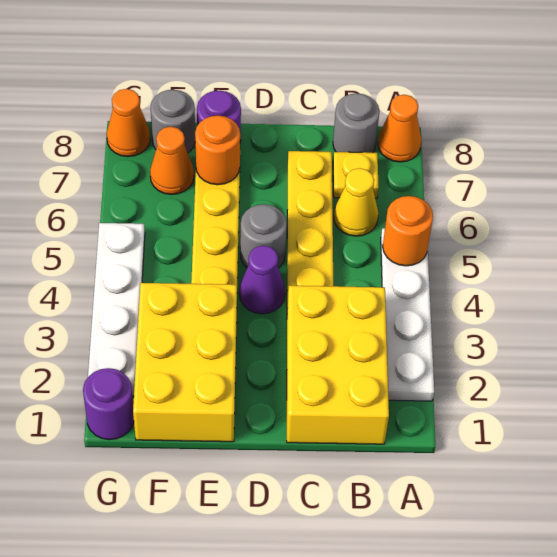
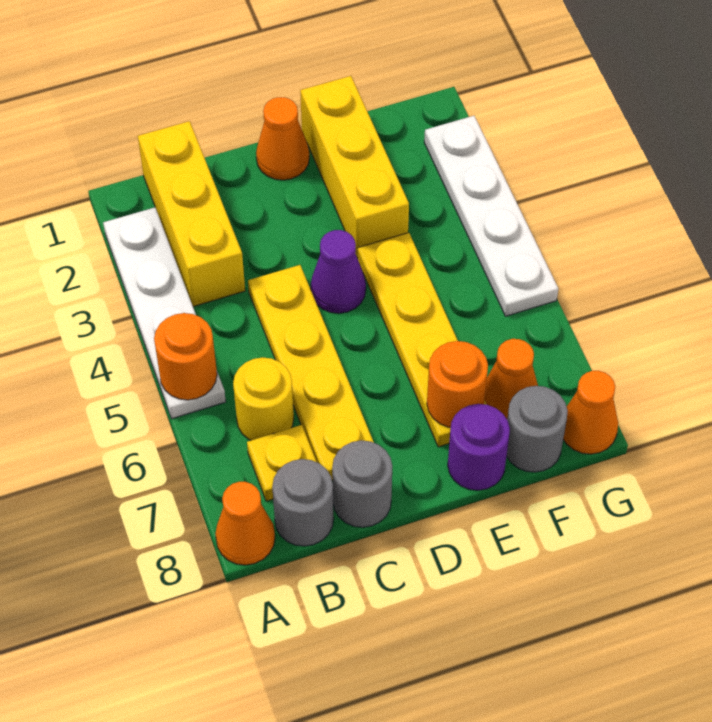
yellow brick B1:C3 level 1 -> yellow brick B1:B3 level 1
yellow cone B6 level 1 -> yellow round brick B6 level 1
none -> orange cone D1 level 1
grey round brick D5 level 1 -> grey round brick C8 level 1
yellow brick E1:F3 level 1 -> yellow brick E1:E3 level 1
purple round brick G1 level 1 -> none

